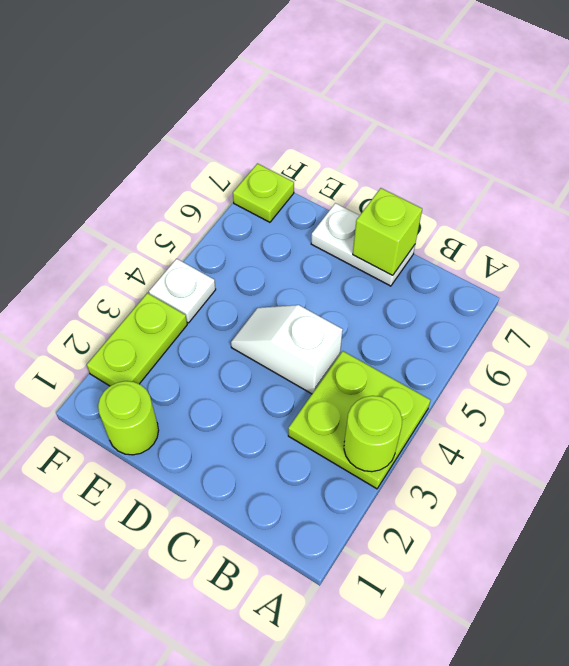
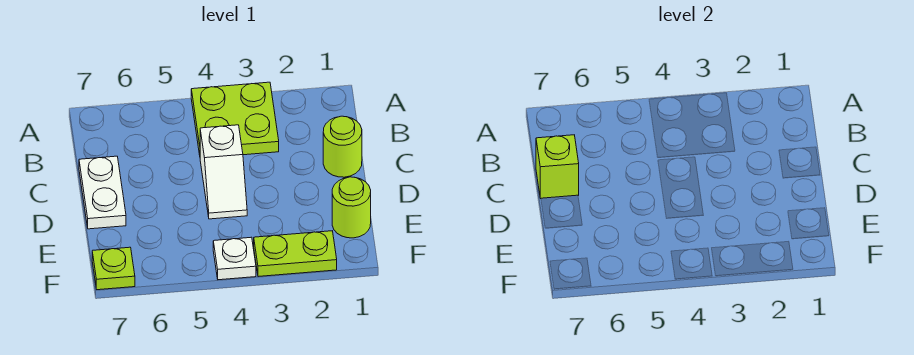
lime round brick A3 level 2 -> lime round brick C1 level 1

